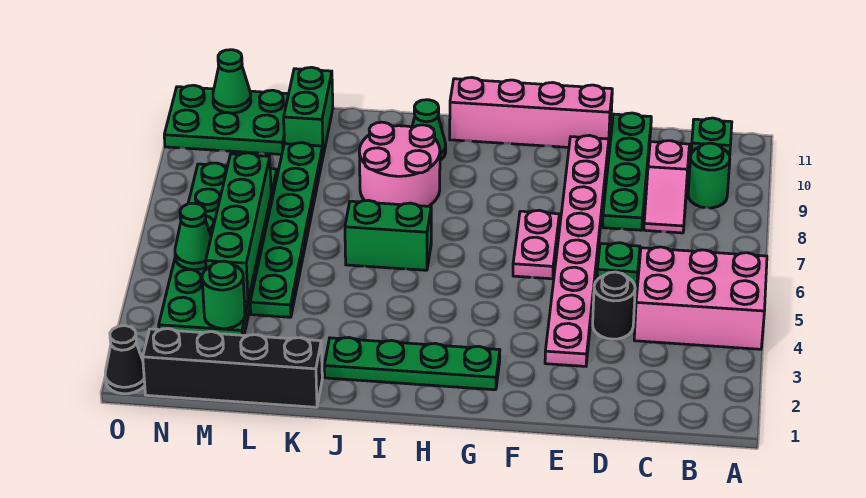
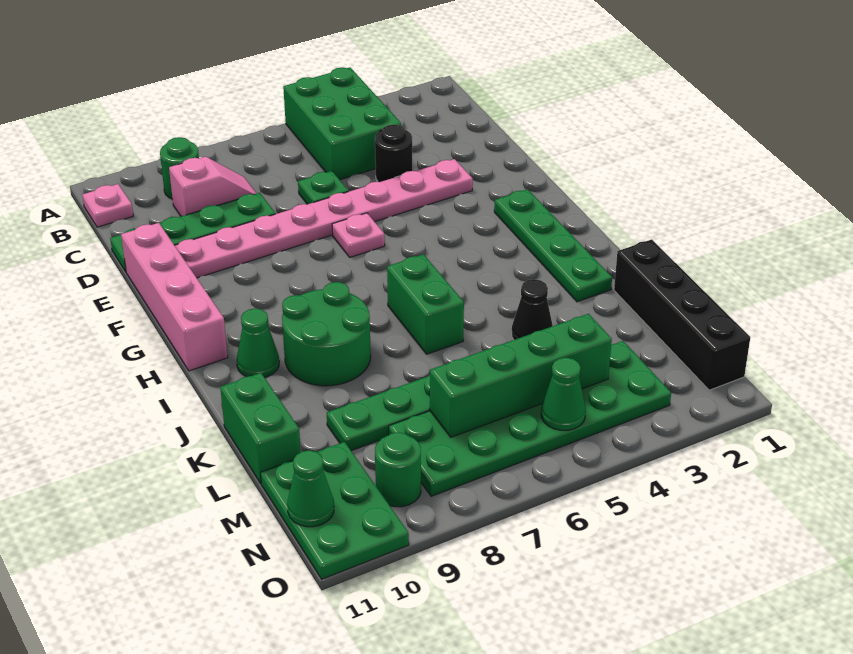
pink brick A4:C5 level 1 -> green brick A4:C5 level 1
green plate B11 level 1 -> pink plate B11 level 1
pink plate F6:F7 level 1 -> pink plate F6 level 1
pink round brick I8:J9 level 1 -> green round brick I8:J9 level 1
green brick L10:L11 level 1 -> green brick K11:L11 level 1
green round brick M3 level 2 -> green round brick N9 level 1
black cone O1 level 1 -> black cone K4 level 1

